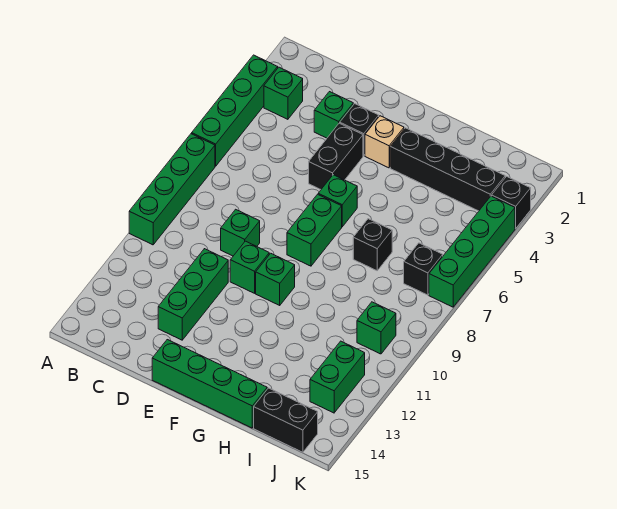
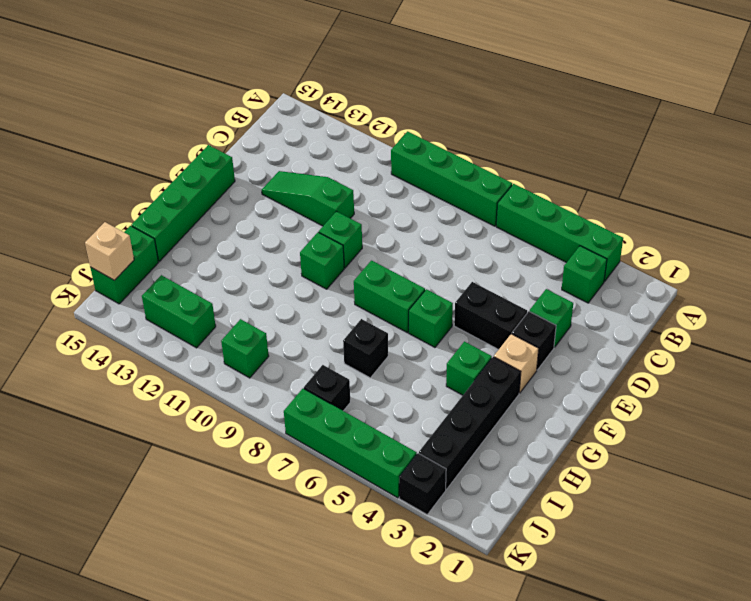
green brick D9 level 1 -> green brick G4 level 1
green brick D11:D13 level 1 -> green slope D11:D13 level 1 top 11
black brick I15:J15 level 1 -> green brick I15:J15 level 1
none -> tan brick J15 level 2

